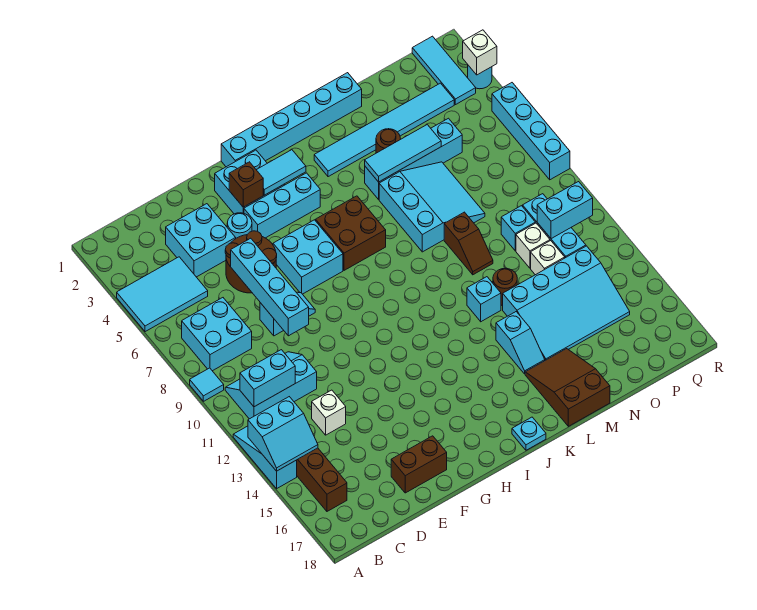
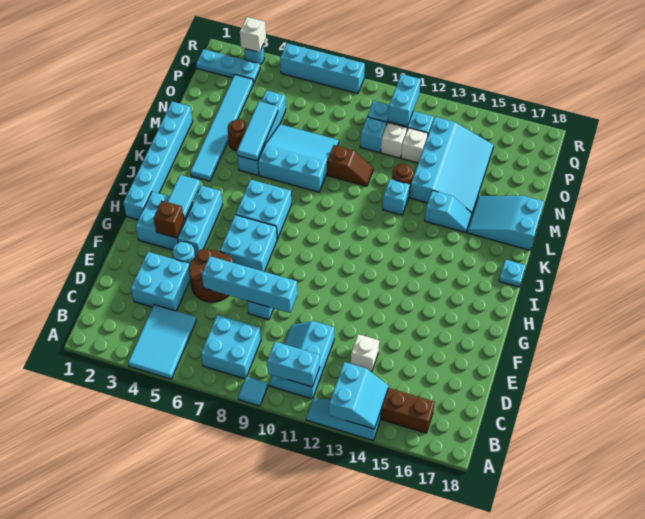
cyan brick B11:C11 level 2 -> cyan brick B10:B11 level 2
brown brick E17:F17 level 1 -> none
brown brick I6:J7 level 1 -> cyan brick I6:J7 level 1
brown slope L16:M18 level 1 top 18 -> cyan slope L16:M18 level 1 top 18
cyan tile Q1:Q3 level 1 -> cyan plate Q1:Q3 level 1

